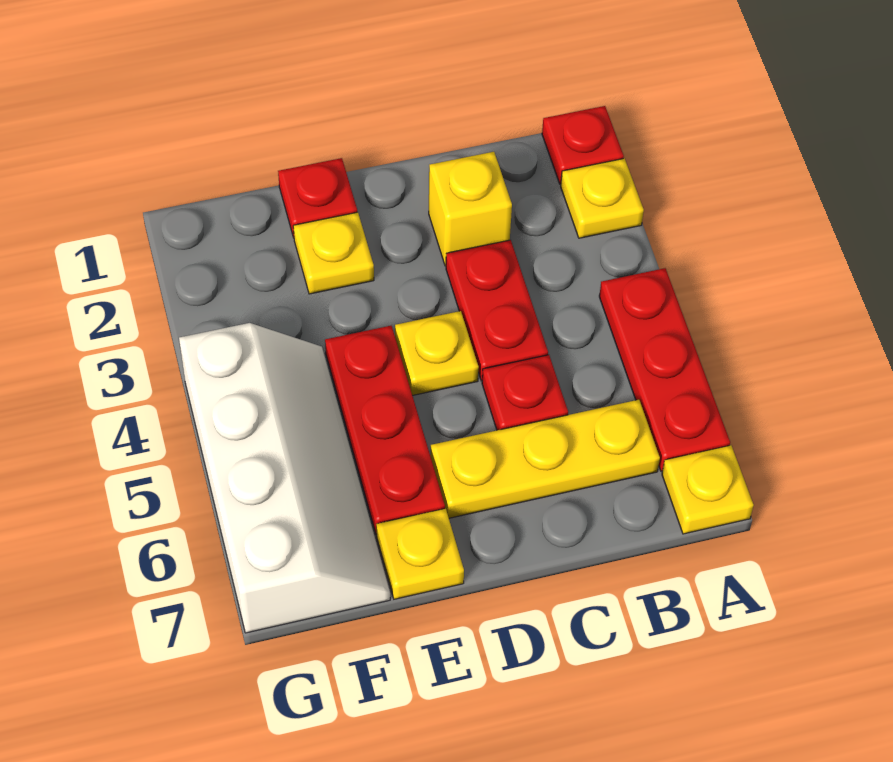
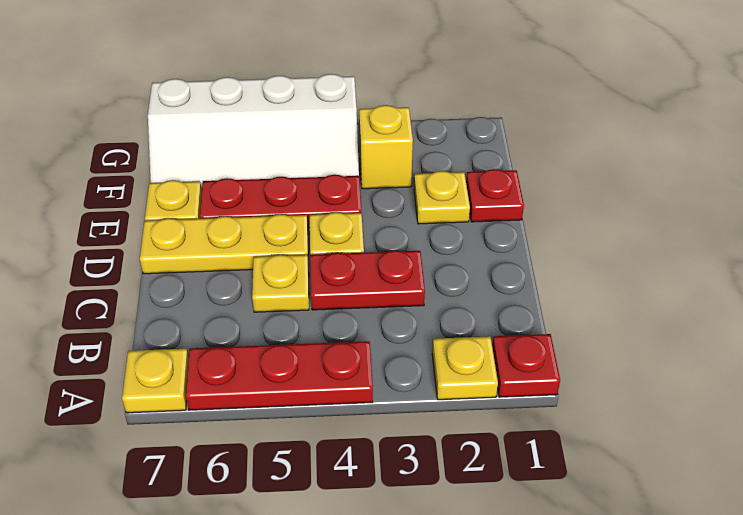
yellow plate B6:D6 level 1 -> yellow plate D5:D7 level 1
yellow brick C2 level 1 -> yellow brick F3 level 1
red plate C5 level 1 -> yellow plate C5 level 1

